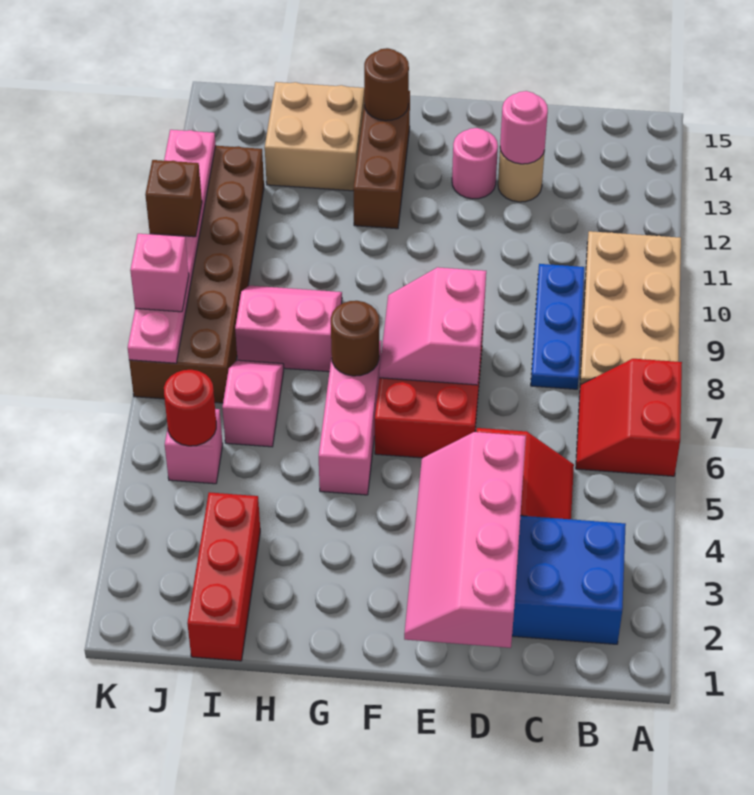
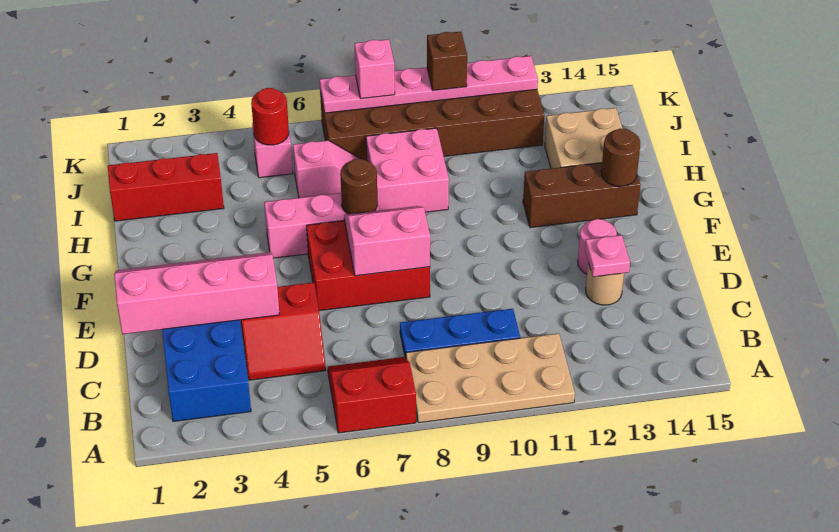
pink round brick D13 level 2 -> pink plate D13 level 2
pink slope H8:I9 level 1 top 8 -> pink brick H8:I9 level 1

